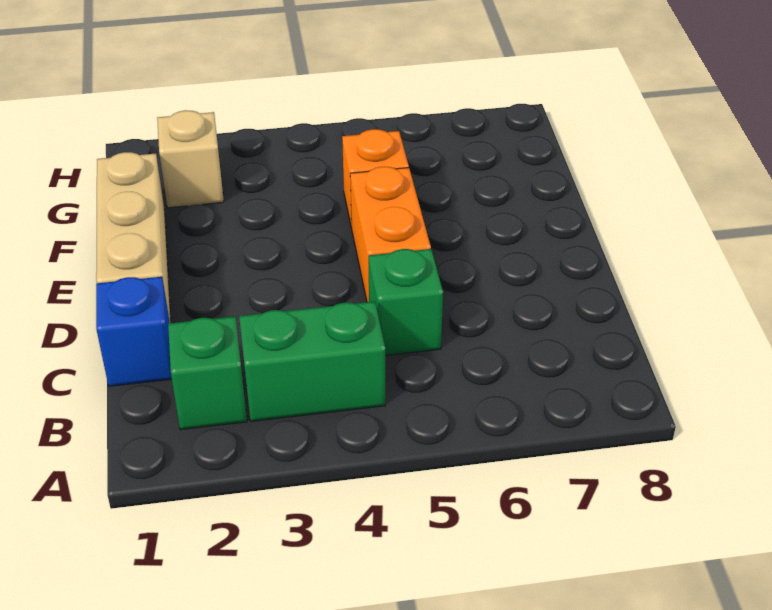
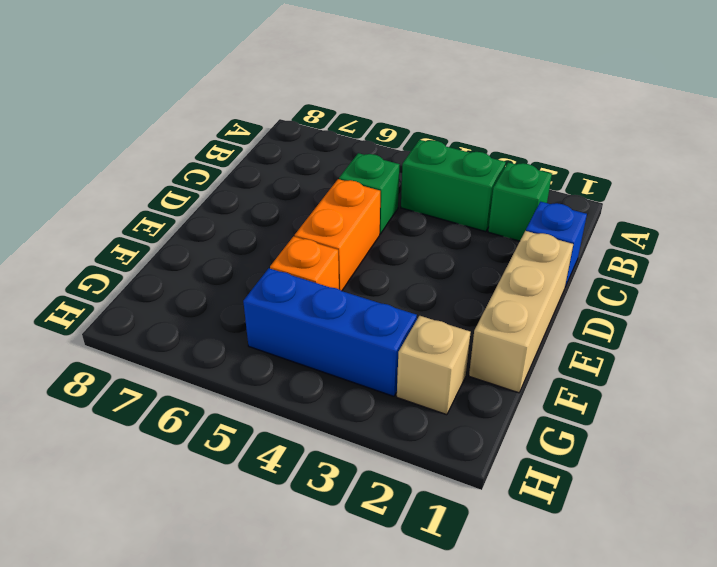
none -> blue brick G3:G5 level 1

